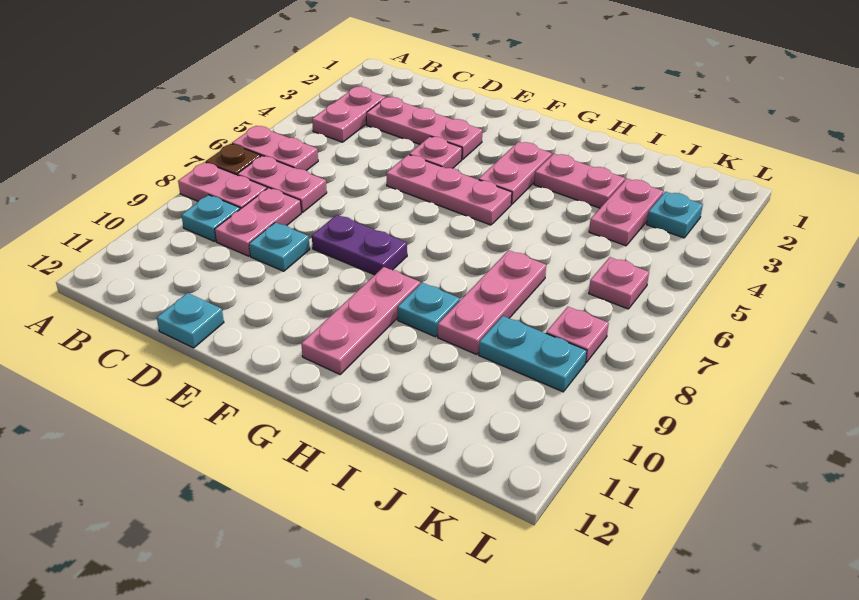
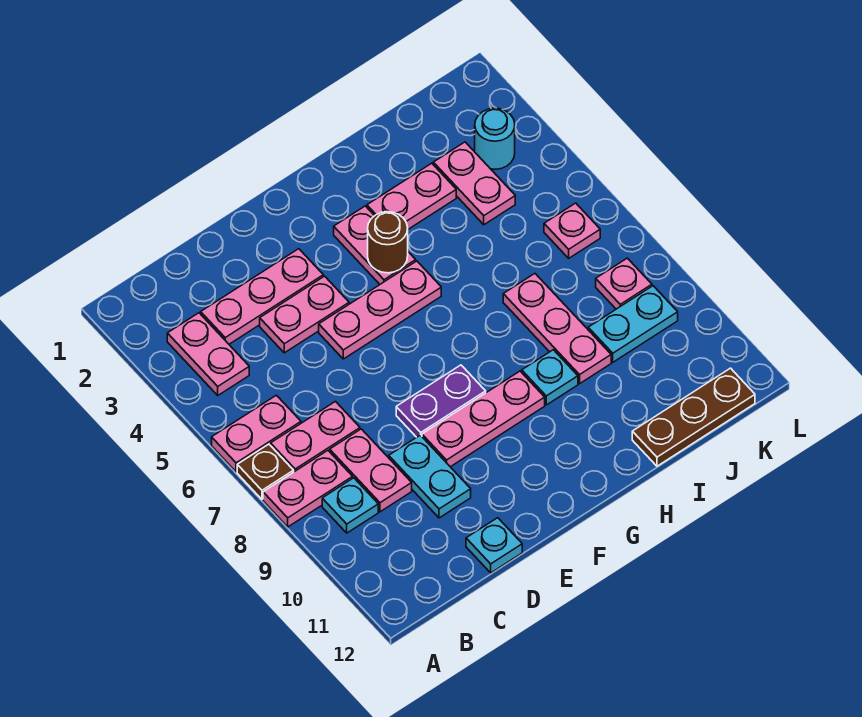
cyan plate D9 level 1 -> cyan plate D9:D10 level 1
pink plate E4 level 1 -> pink plate D4:E4 level 1
none -> brown round brick G4 level 2
pink plate G9:G11 level 1 -> pink plate E9:G9 level 1
none -> brown plate I12:K12 level 1
cyan plate K3 level 1 -> cyan round brick K3 level 1

